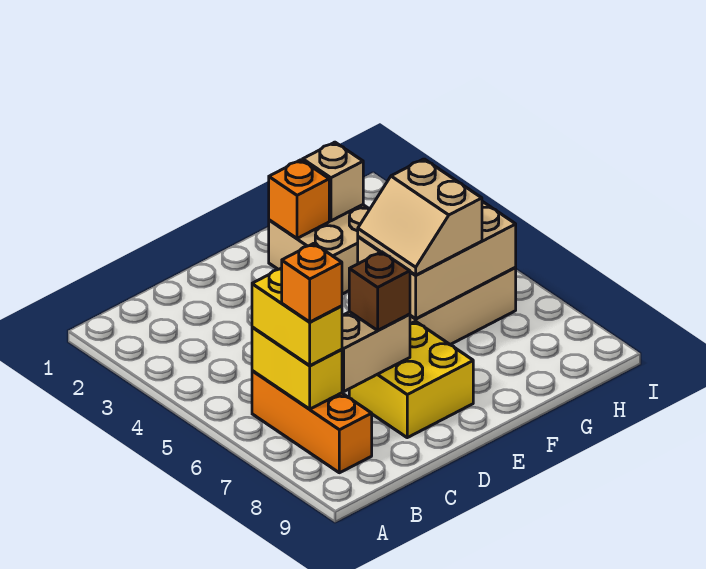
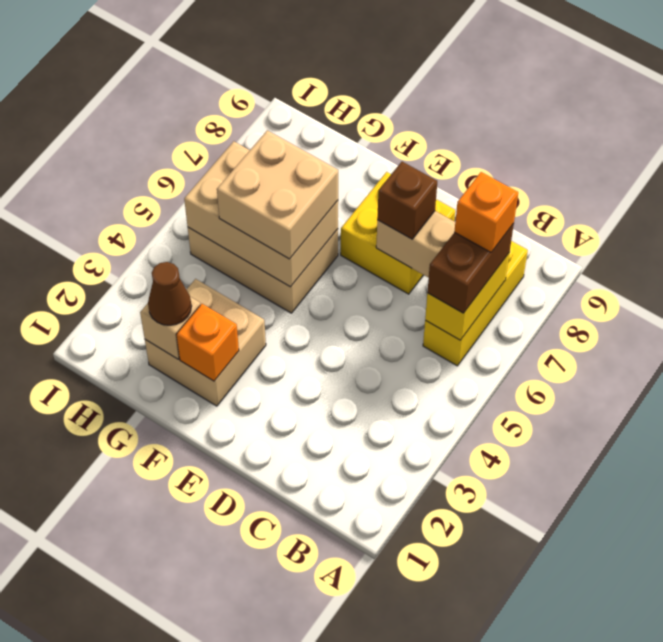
orange brick B6:B8 level 1 -> yellow brick B6:B8 level 1
yellow brick B6:B7 level 3 -> brown brick B6:B7 level 3
tan slope F5:G6 level 3 top G -> tan brick F5:G6 level 3
none -> brown cone G2 level 3

